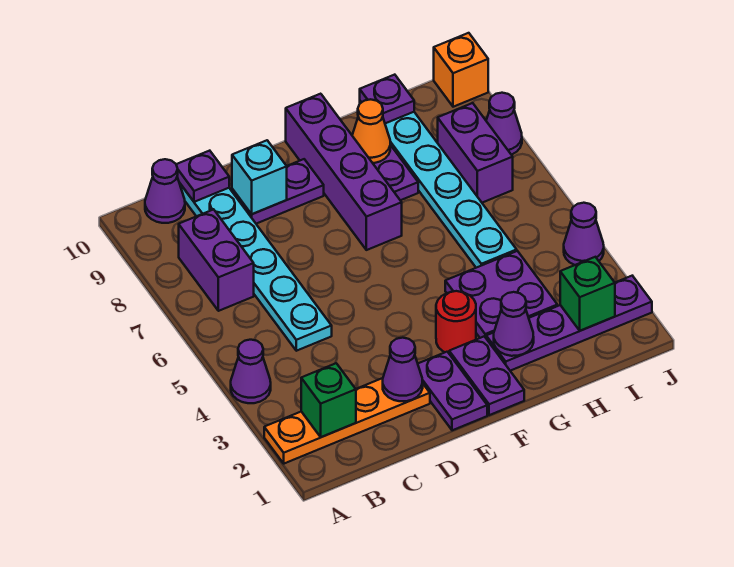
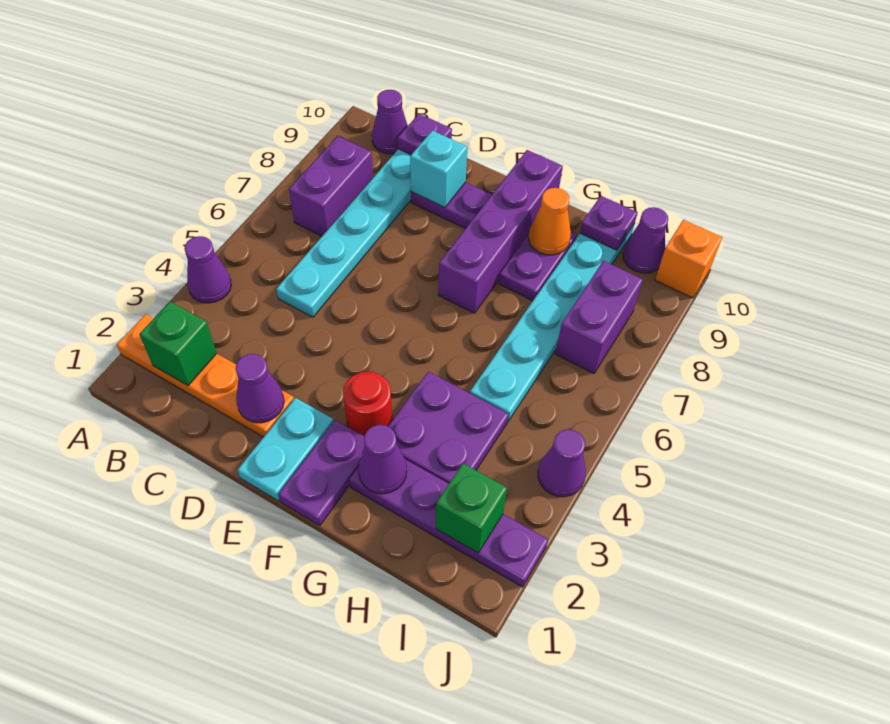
purple plate E1:E2 level 1 -> cyan plate E1:E2 level 1
purple cone J8 level 1 -> purple cone I10 level 1

